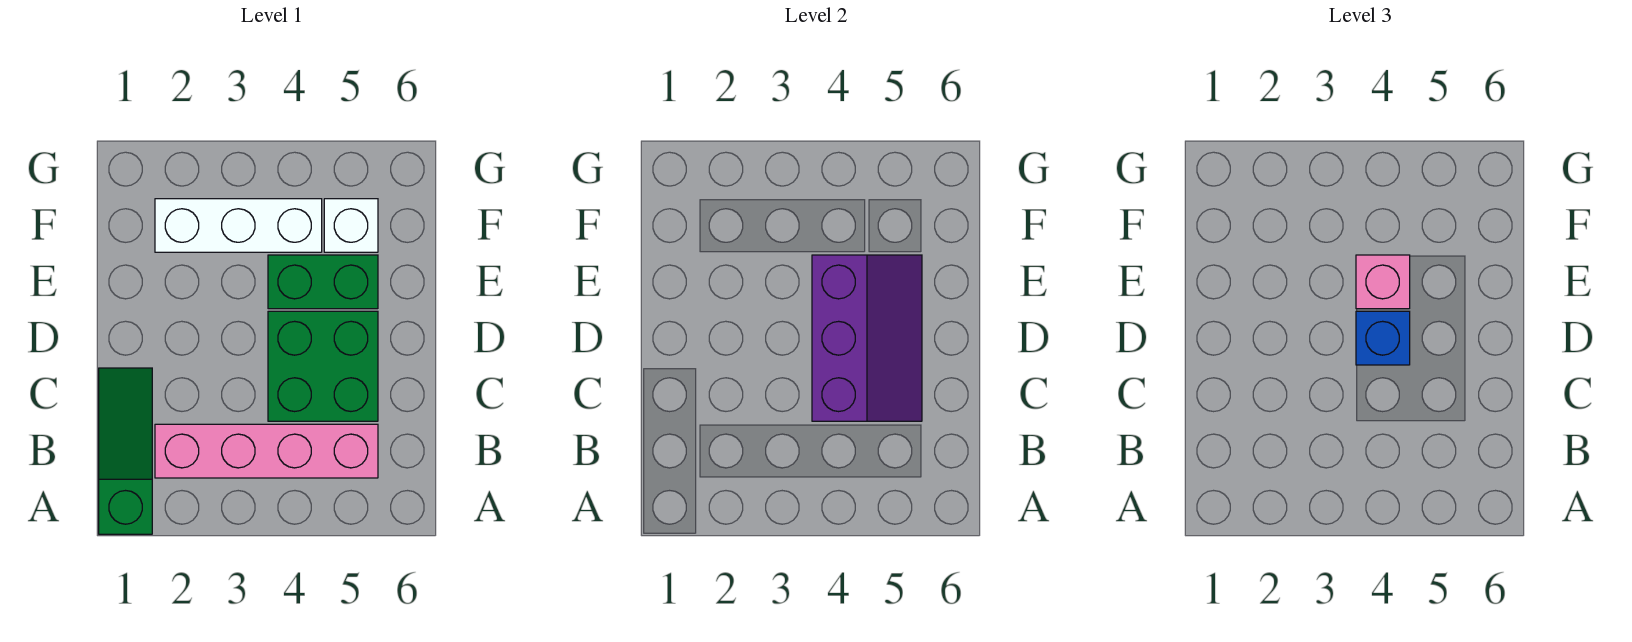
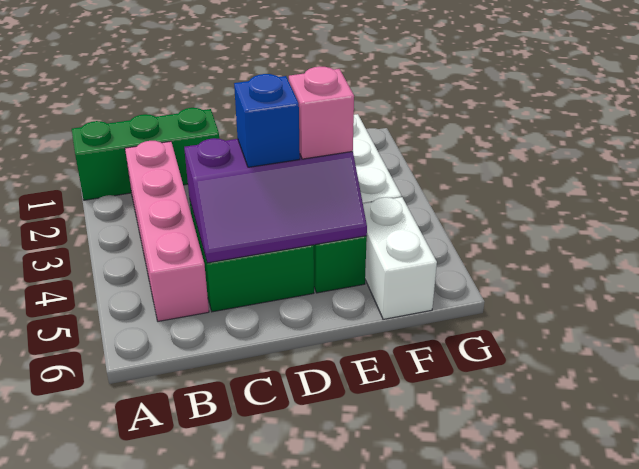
green slope A1:C1 level 1 top A -> green brick A1:C1 level 1
white brick F5 level 1 -> white brick F5:F6 level 1

